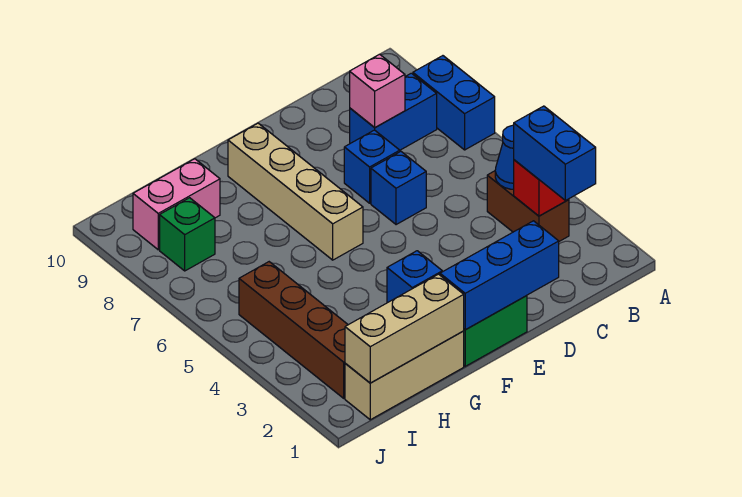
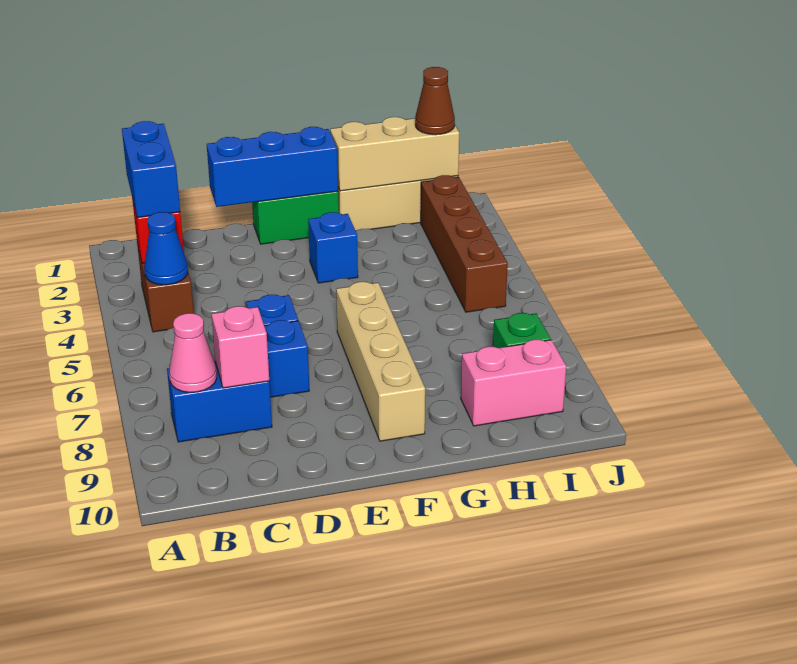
blue brick A7:A8 level 1 -> none
none -> pink cone B8 level 2
none -> brown cone I1 level 3

